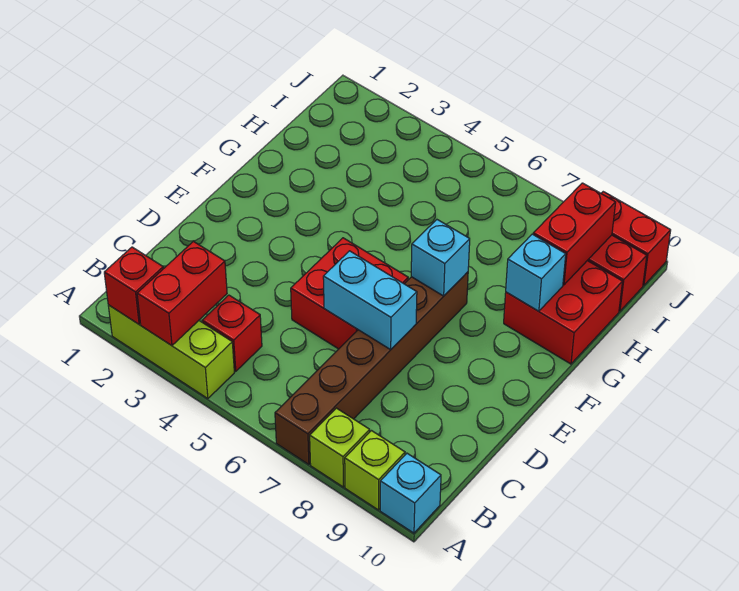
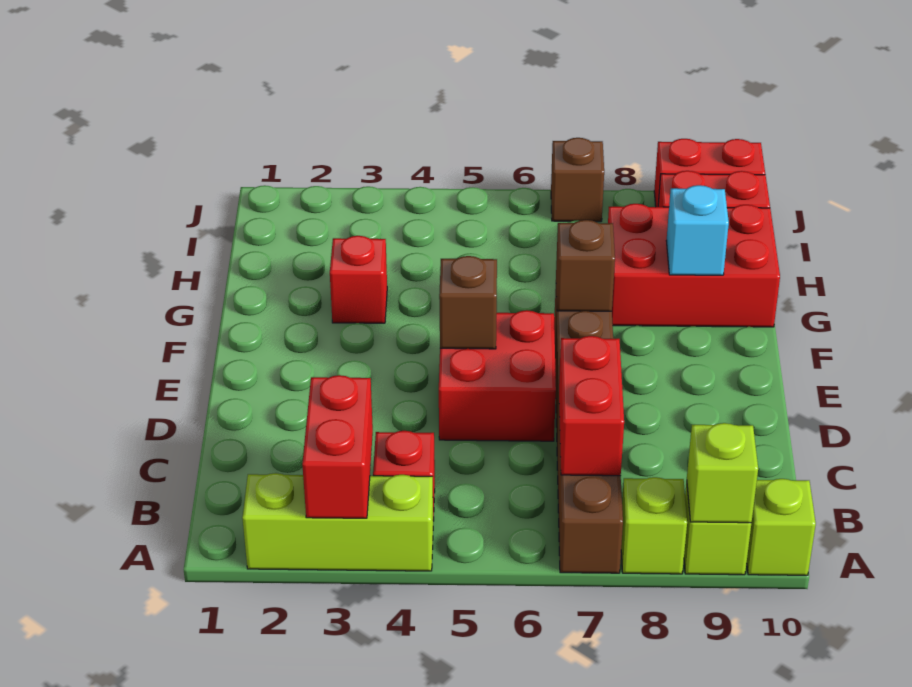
red brick A2 level 2 -> red brick G3 level 1
none -> lime brick A9 level 2
cyan brick A10 level 1 -> lime brick A10 level 1
cyan brick D6:D7 level 2 -> none
none -> brown brick E5 level 2
cyan brick F7 level 2 -> brown brick F7 level 2
red brick G9:H10 level 1 -> red brick G8:H10 level 1
red brick H9:I9 level 2 -> red brick B7:C7 level 2
none -> brown brick J7 level 1

